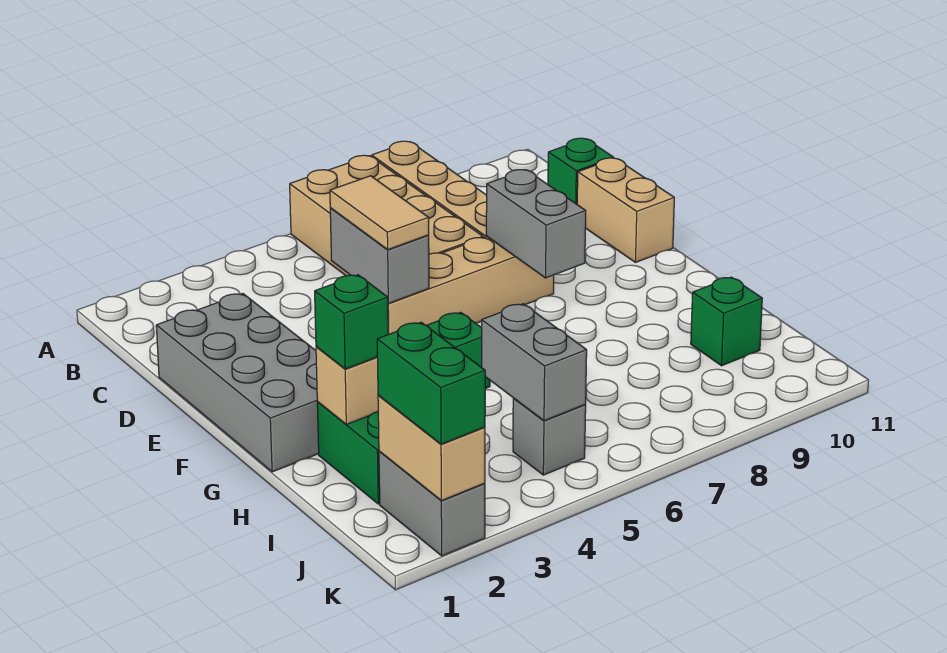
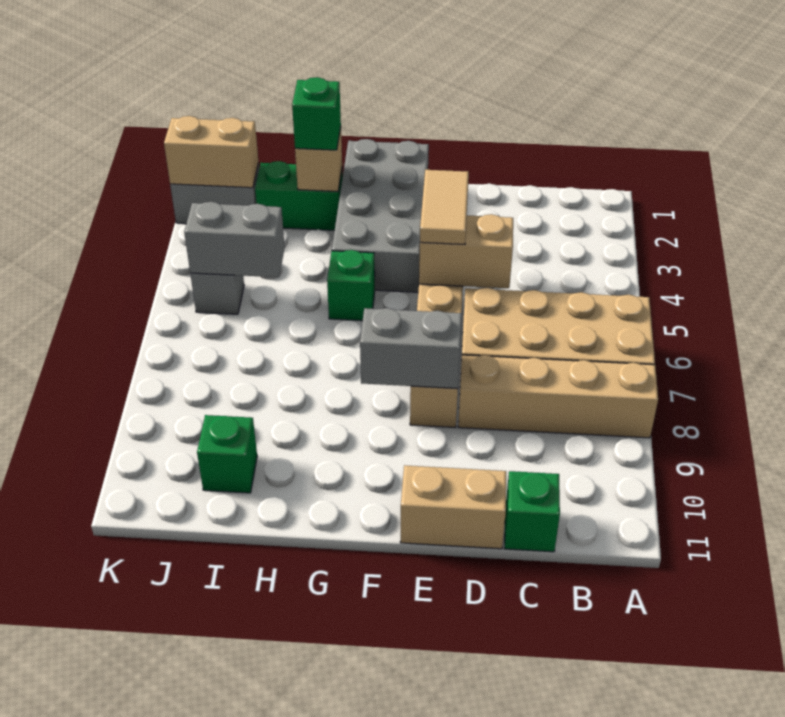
grey brick D1:G2 level 1 -> grey brick F1:G4 level 1
grey brick D5:E5 level 2 -> tan brick D5:E5 level 2
tan tile D5:E5 level 3 -> tan tile E4:E5 level 3
green brick J2:K2 level 3 -> none

